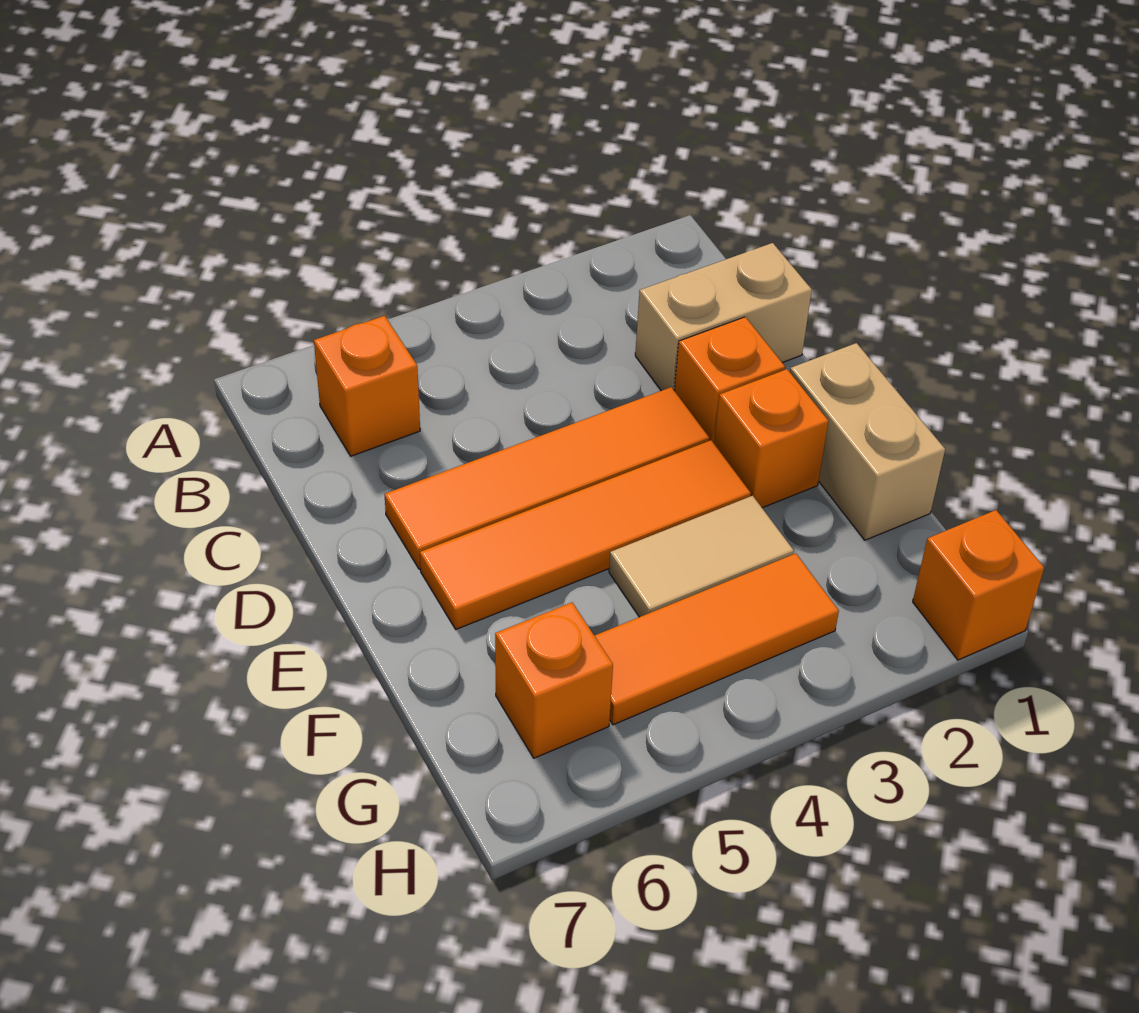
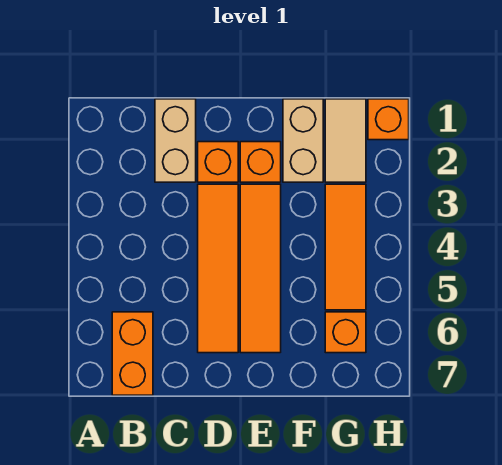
orange brick B6 level 1 -> orange brick B6:B7 level 1
tan brick E1:F1 level 1 -> tan brick F1:F2 level 1
tan tile F3:F4 level 1 -> tan tile G1:G2 level 1

